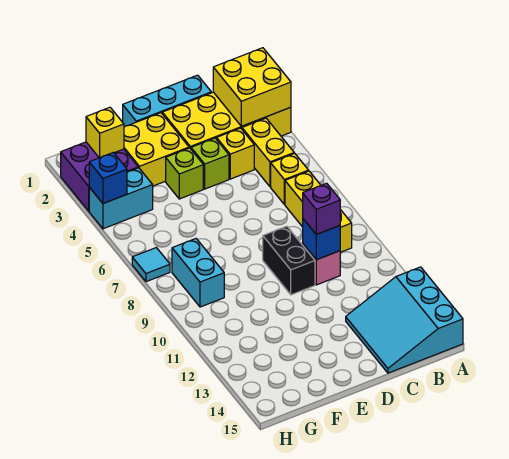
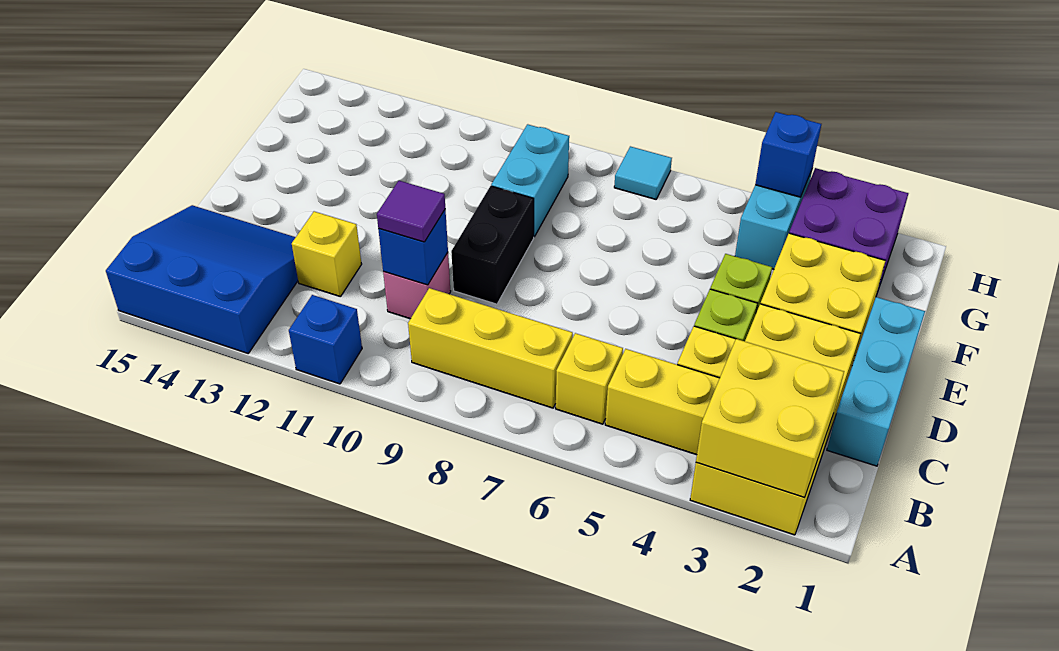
none -> blue brick A11 level 1
cyan slope A13:C15 level 1 top A -> blue slope A13:C15 level 1 top A
purple brick C10 level 3 -> purple tile C10 level 3
black brick D9:D10 level 1 -> black brick D9:E9 level 1
yellow brick G2 level 2 -> yellow brick C12 level 1
cyan brick G8:G9 level 1 -> cyan brick F9:G9 level 1

